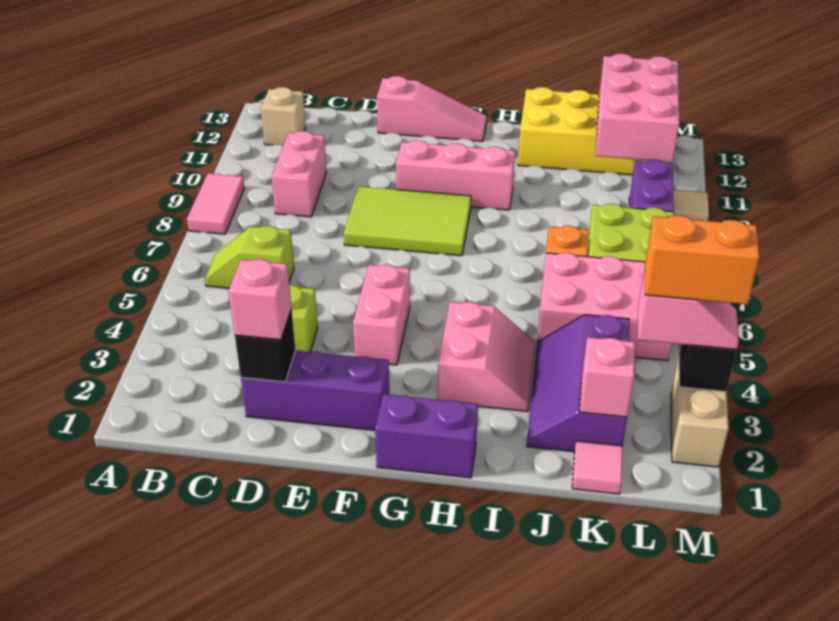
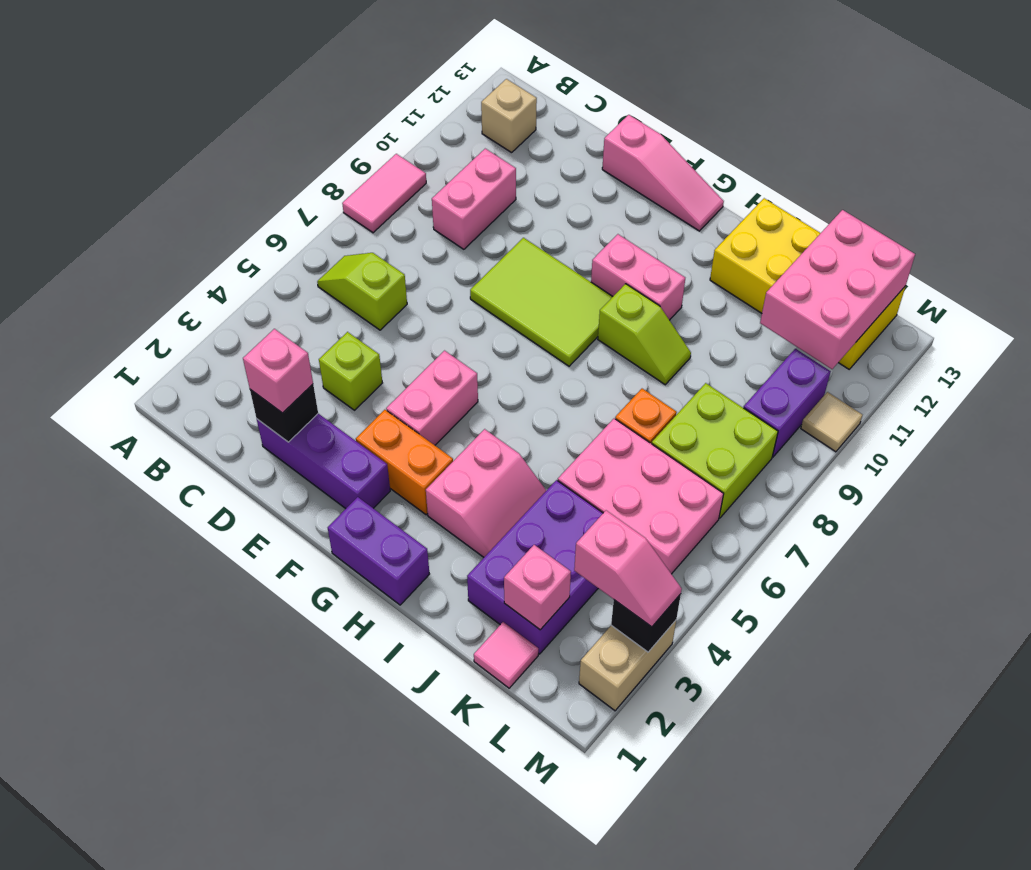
pink brick F10:H10 level 1 -> pink brick G10:H10 level 1
none -> lime slope H9:I9 level 1 top H
purple slope J2:K4 level 1 top K -> purple brick J2:K4 level 1
orange brick L3:M3 level 4 -> orange brick F3:G3 level 1

